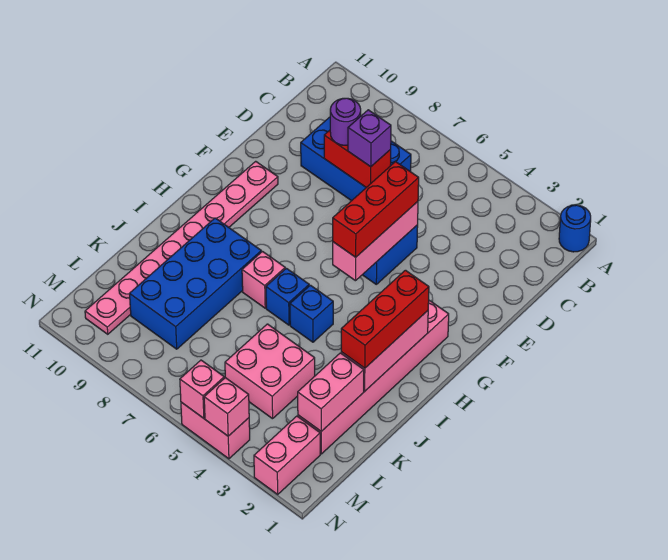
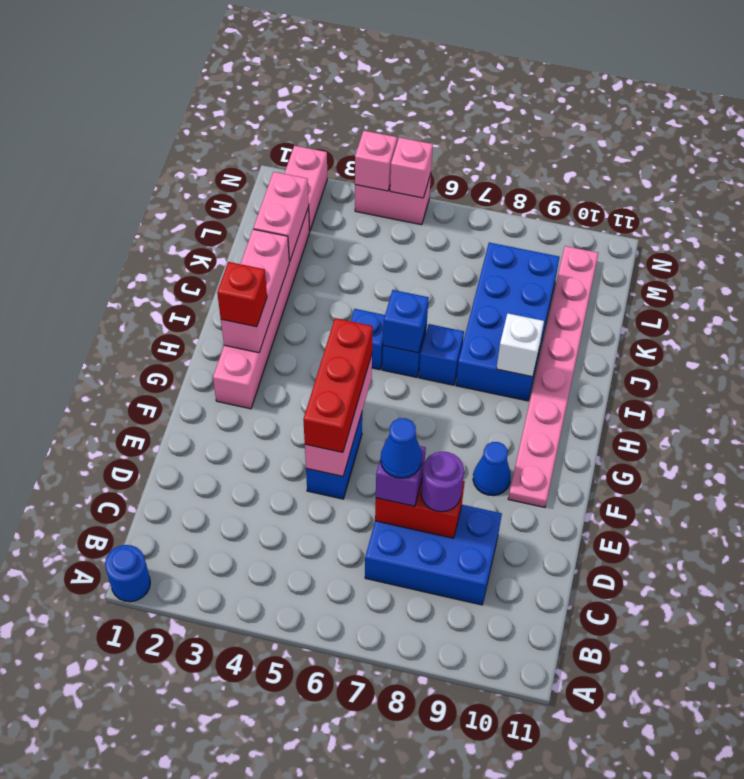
none -> blue cone D7 level 4
none -> blue cone F9 level 1
red brick H2:J2 level 3 -> red brick H2 level 3
none -> blue brick I6 level 2
pink brick I7 level 1 -> blue brick I7 level 1
none -> white brick I9 level 2
pink brick K4:L5 level 1 -> none

